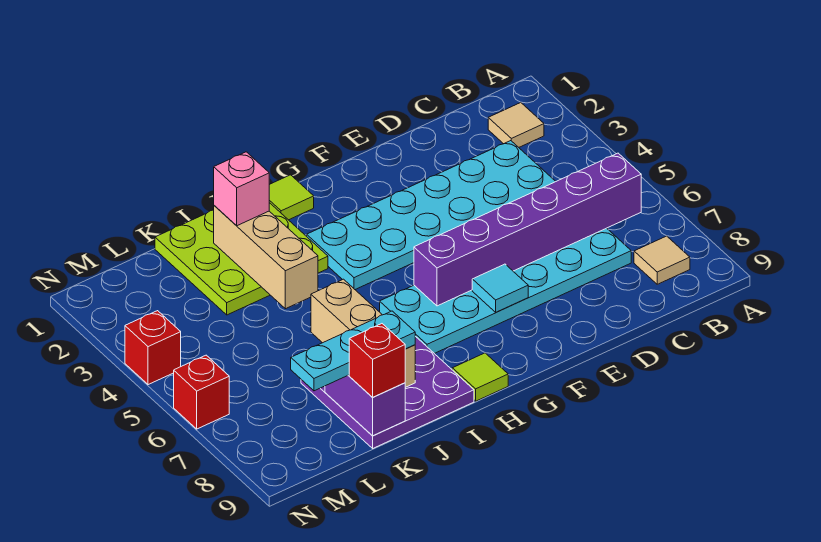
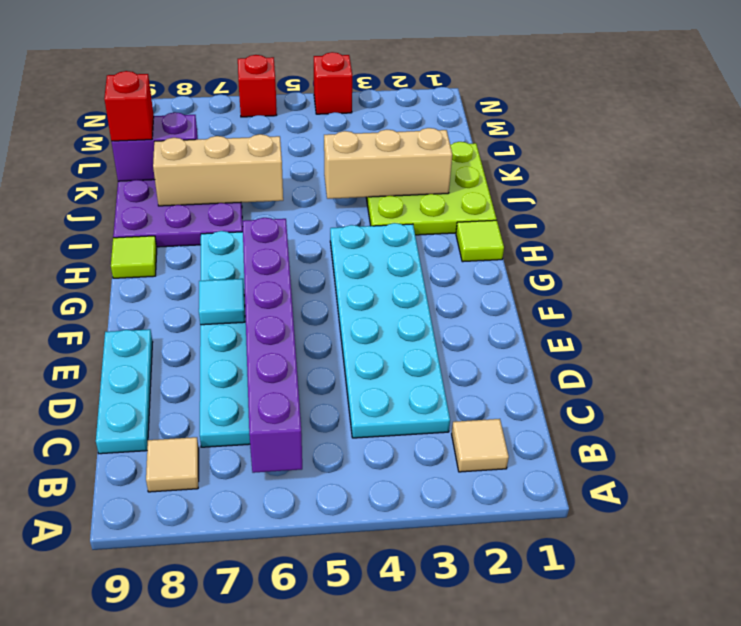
pink brick J2 level 3 -> none
cyan plate J8:L8 level 3 -> cyan plate C9:E9 level 1

